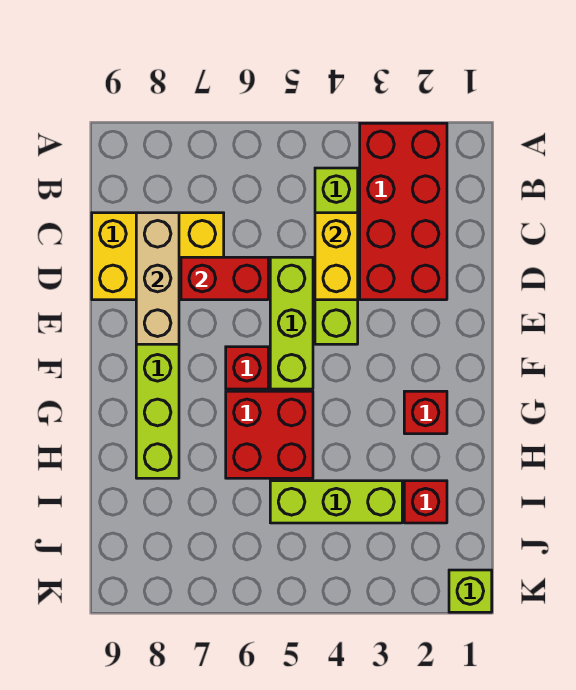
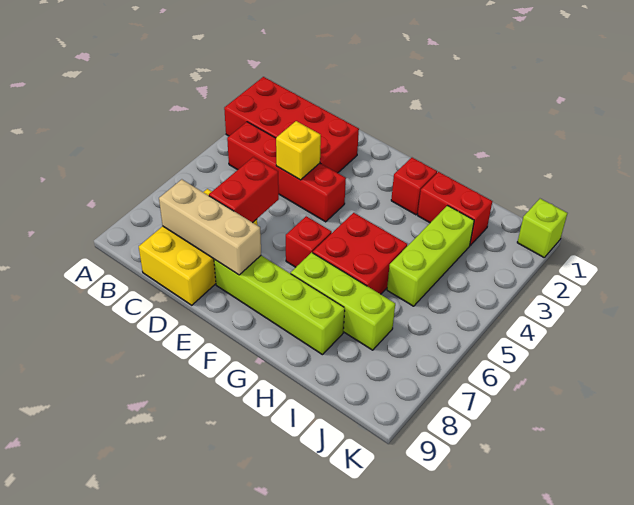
lime brick B4:E4 level 1 -> red brick B4:E4 level 1
yellow brick C4:D4 level 2 -> yellow brick D4 level 2
lime brick D5:F5 level 1 -> lime brick G7:I7 level 1
red brick I2 level 1 -> red brick H2:I2 level 1

